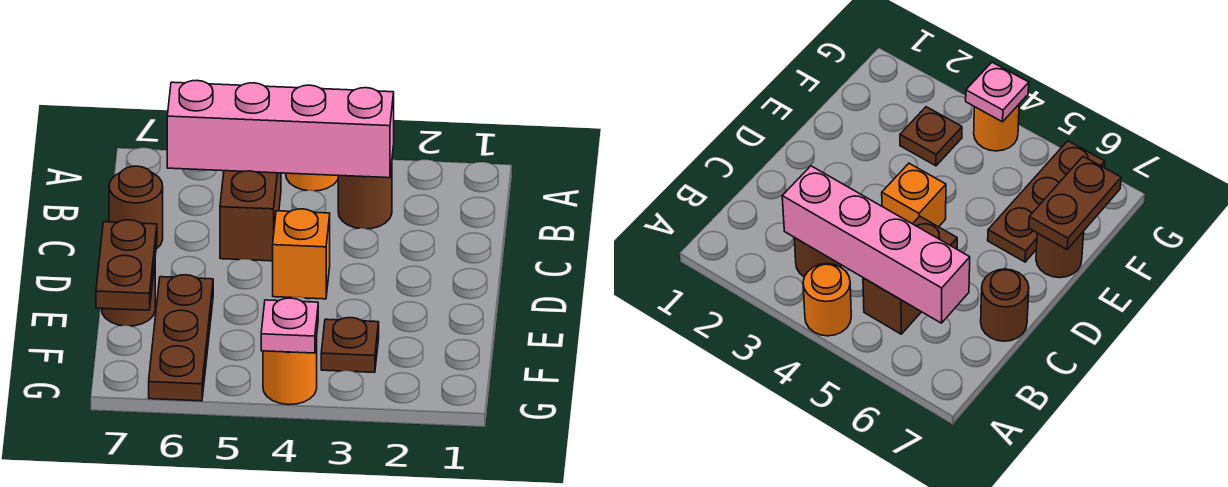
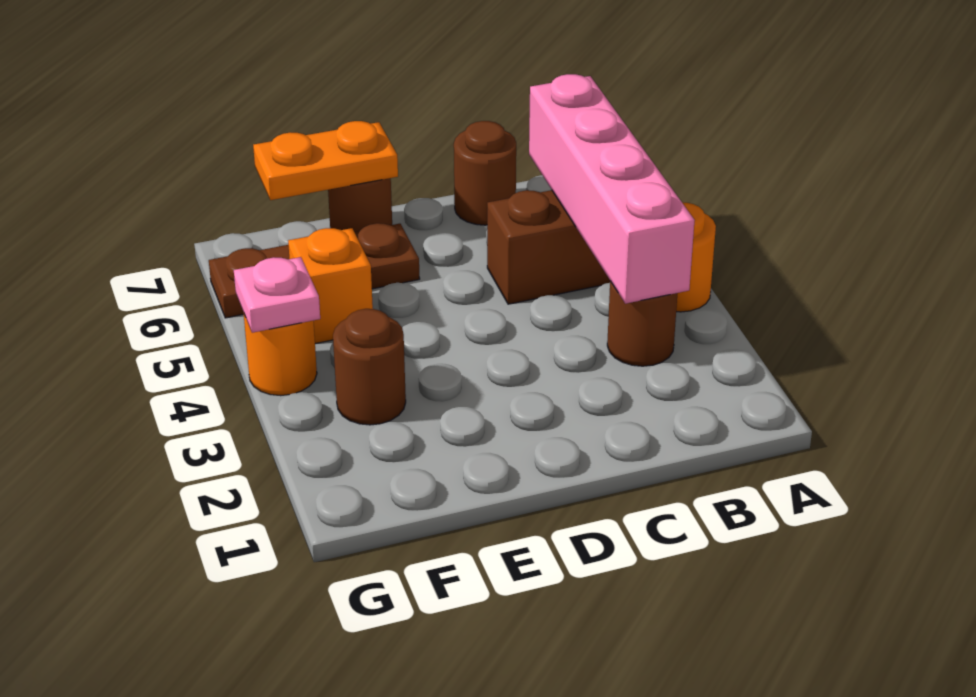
orange brick D4 level 1 -> orange brick F5 level 1
brown plate E7:F7 level 2 -> orange plate E7:F7 level 2
brown plate F3 level 1 -> brown round brick F3 level 1

